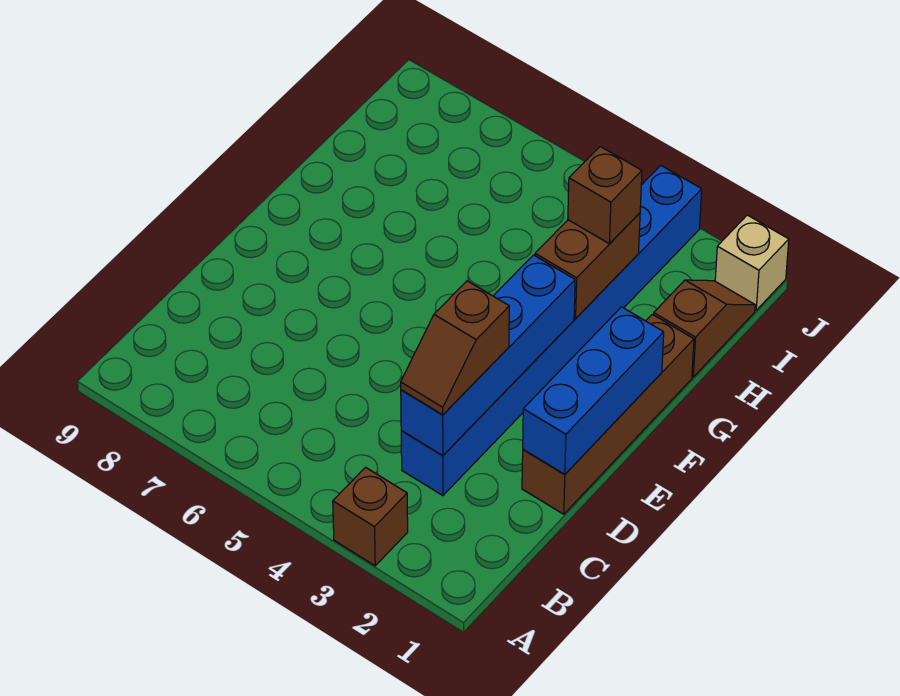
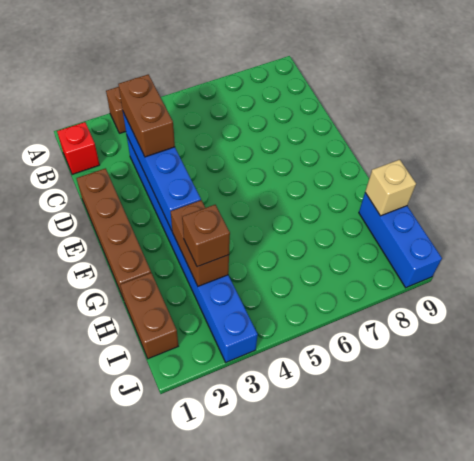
none -> red brick B1 level 1
brown slope C3:D3 level 3 top D -> brown brick C3:D3 level 3
blue brick D1:F1 level 2 -> blue brick H9:J9 level 1
brown slope H1:I1 level 1 top H -> brown brick H1:I1 level 1
tan brick J1 level 1 -> tan brick H9 level 2

